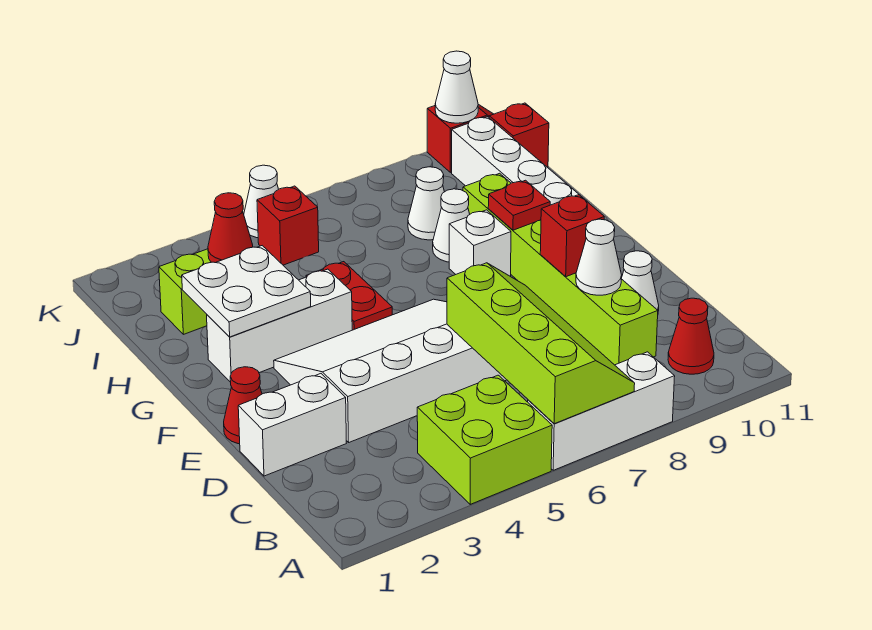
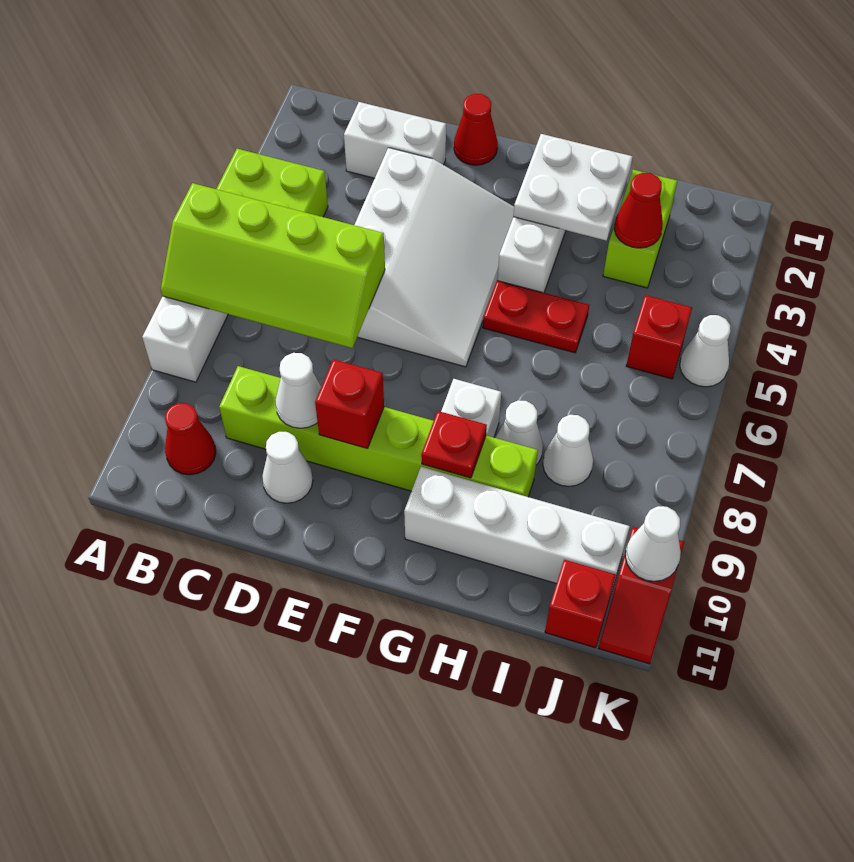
white brick D1:D2 level 1 -> white brick C2:D2 level 1

